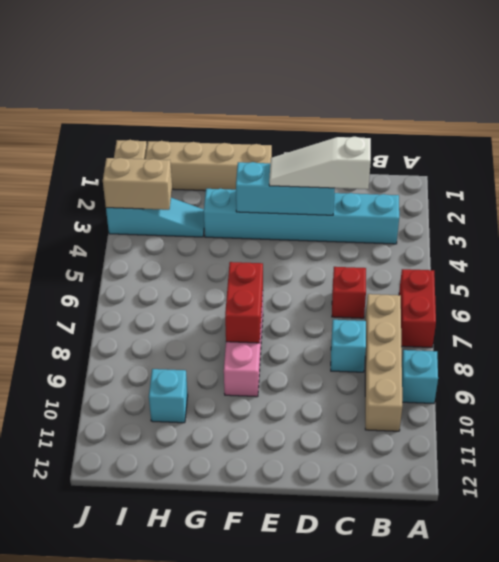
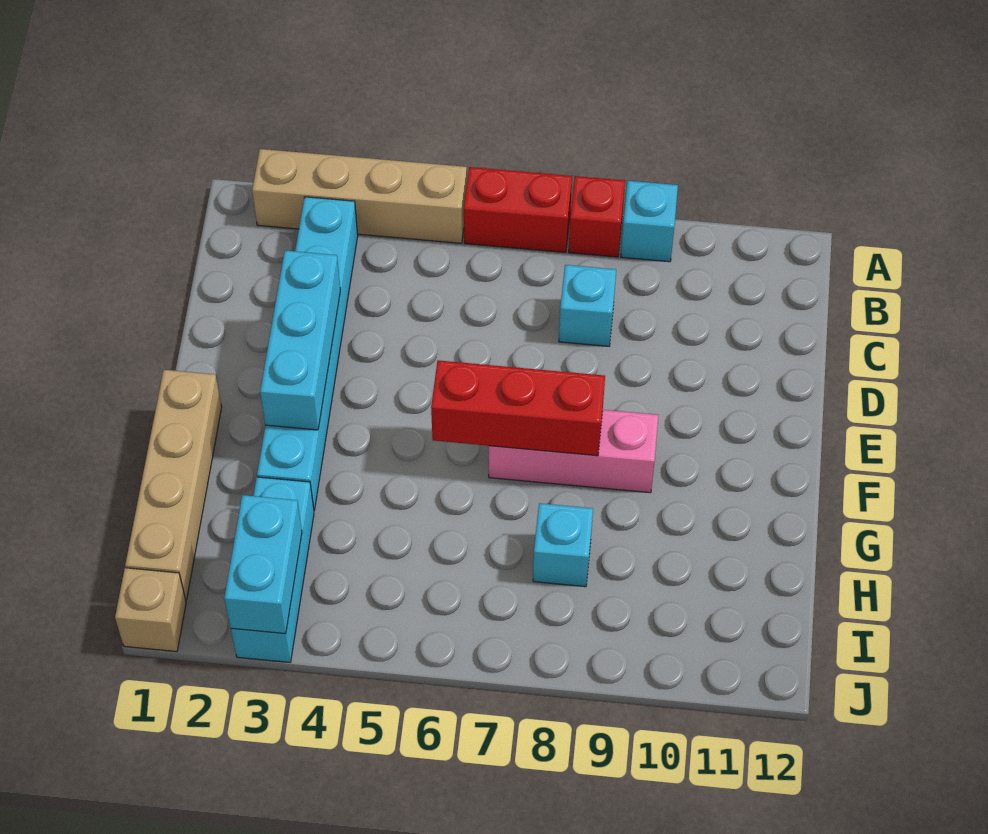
tan brick B7:B10 level 1 -> tan brick A2:A5 level 1
white slope C3:E3 level 3 top C -> none
red brick C6 level 1 -> red brick A8 level 1
red brick F7:F8 level 2 -> red brick F6:F8 level 2
cyan slope H3:J3 level 1 top J -> cyan brick H3:J3 level 1
cyan brick H10 level 1 -> cyan brick H8 level 1
tan brick I3:J3 level 2 -> cyan brick I3:J3 level 2

